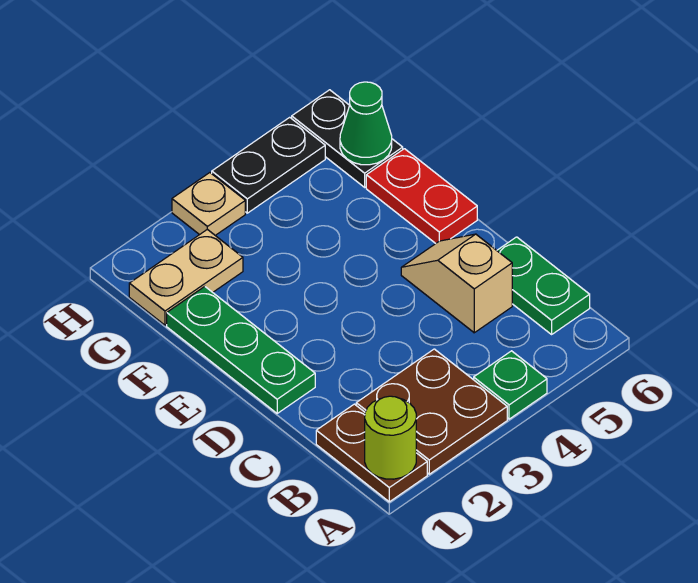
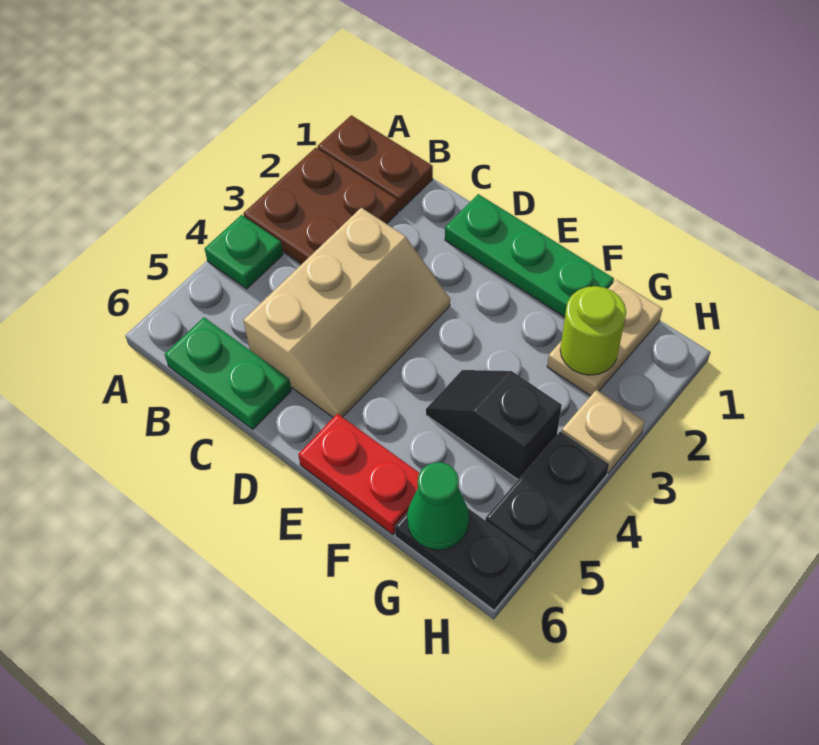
lime round brick A1 level 2 -> lime round brick G2 level 2
tan slope C5:D5 level 1 top C -> tan slope C3:D5 level 1 top C
none -> black slope F4:G4 level 1 top G

